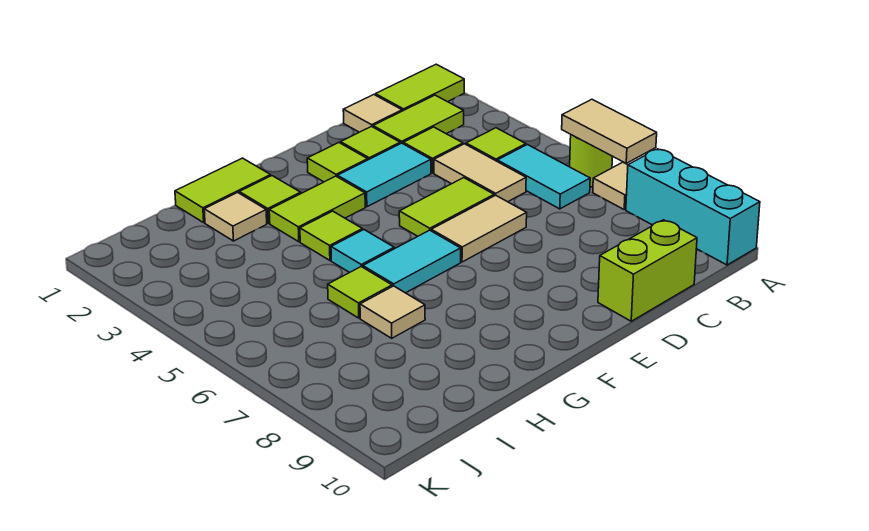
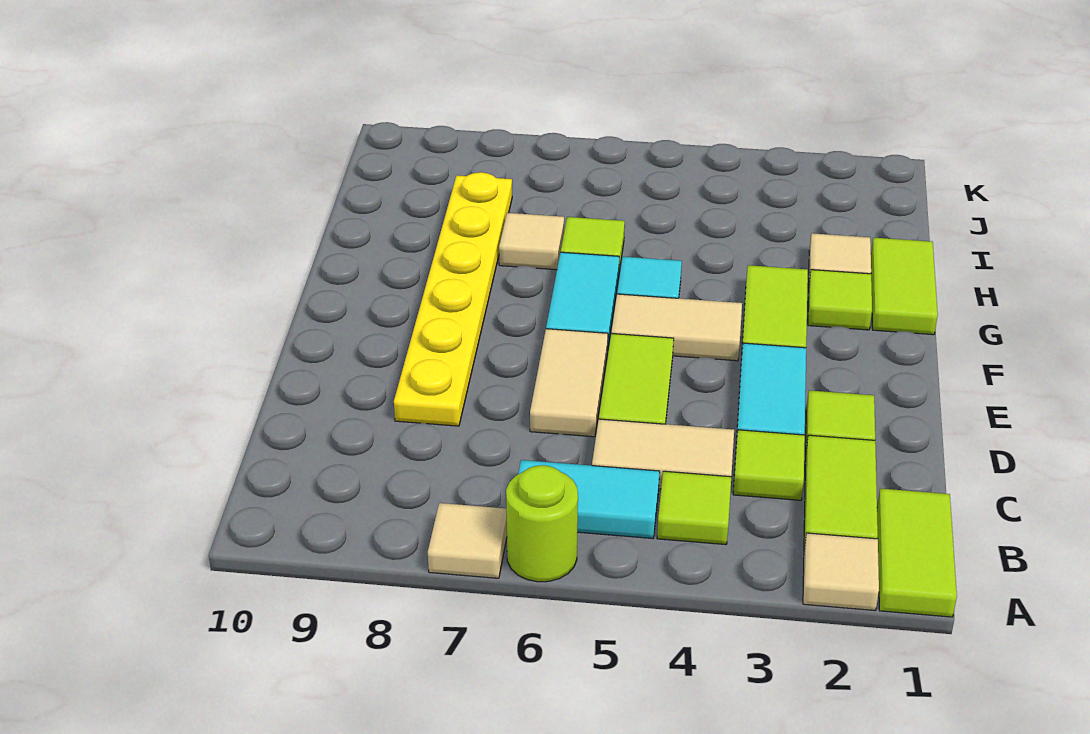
tan tile A6:A7 level 2 -> tan tile F4:F5 level 1
cyan brick A8:A10 level 1 -> none
tan tile C1 level 1 -> tan tile A2 level 1
lime brick C10:D10 level 1 -> none
none -> yellow plate D8:I8 level 1
lime tile E2 level 1 -> none
lime tile G4 level 1 -> none

